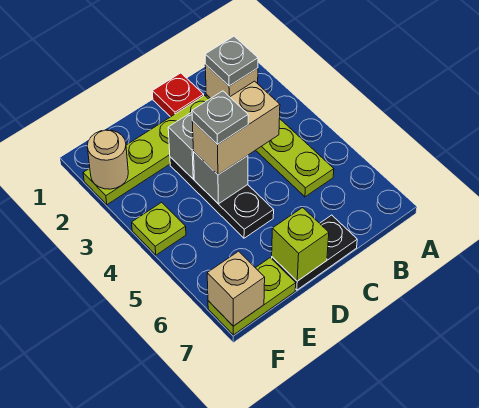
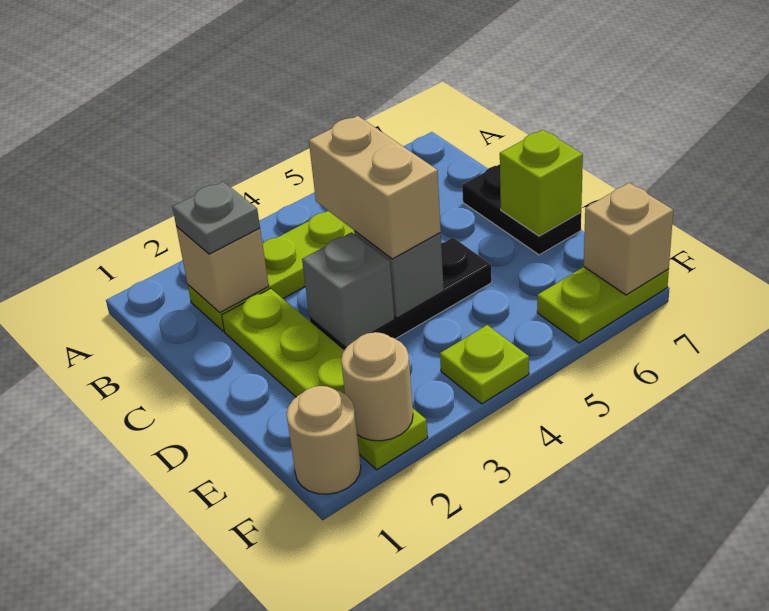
red plate C1 level 1 -> none
grey plate D4 level 4 -> none
lime plate E7:F7 level 1 -> lime plate F6:F7 level 1
none -> tan round brick F1 level 1

